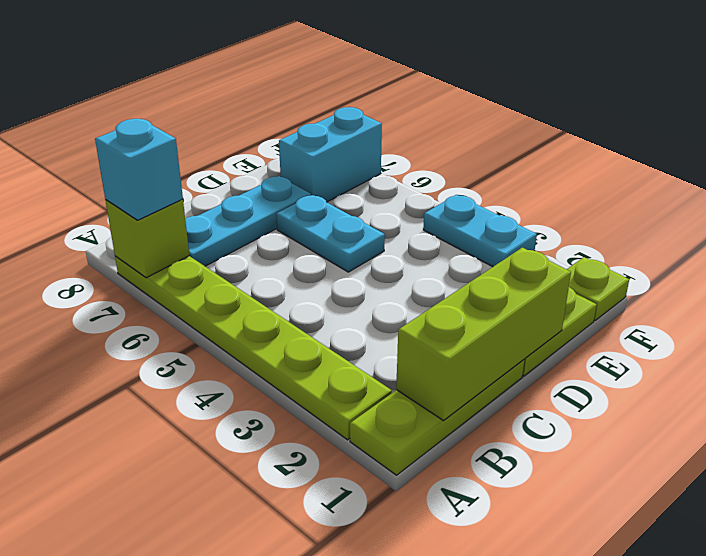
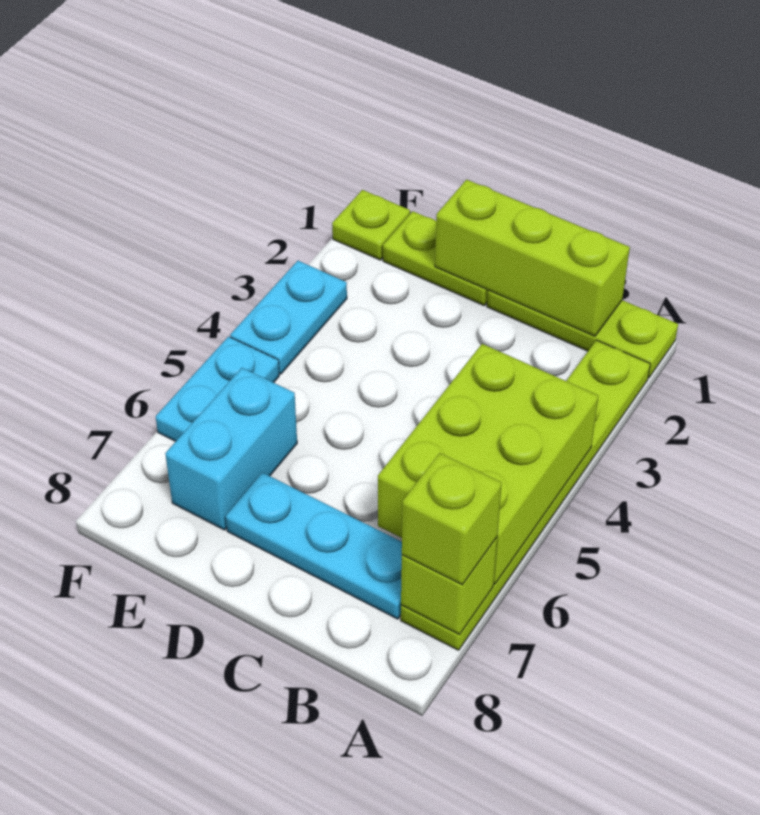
none -> lime brick A4:B6 level 2
cyan brick A7 level 3 -> lime brick A7 level 3
cyan plate D5:D6 level 1 -> cyan plate F5:F6 level 1
cyan brick E7:F7 level 1 -> cyan brick E6:E7 level 1

